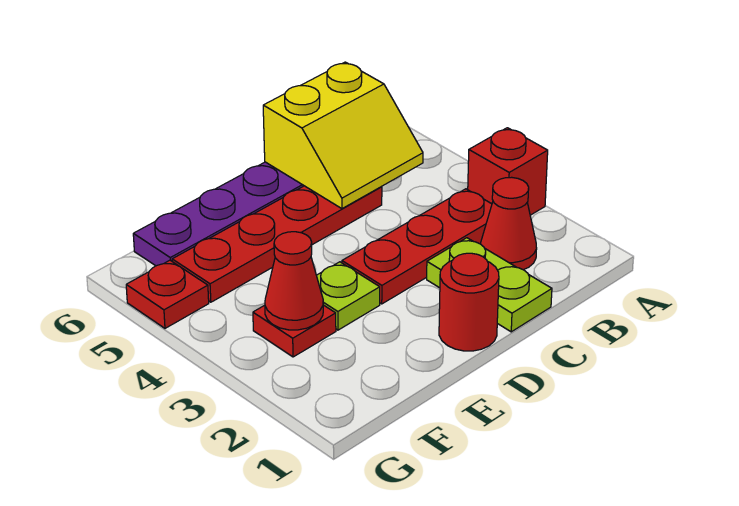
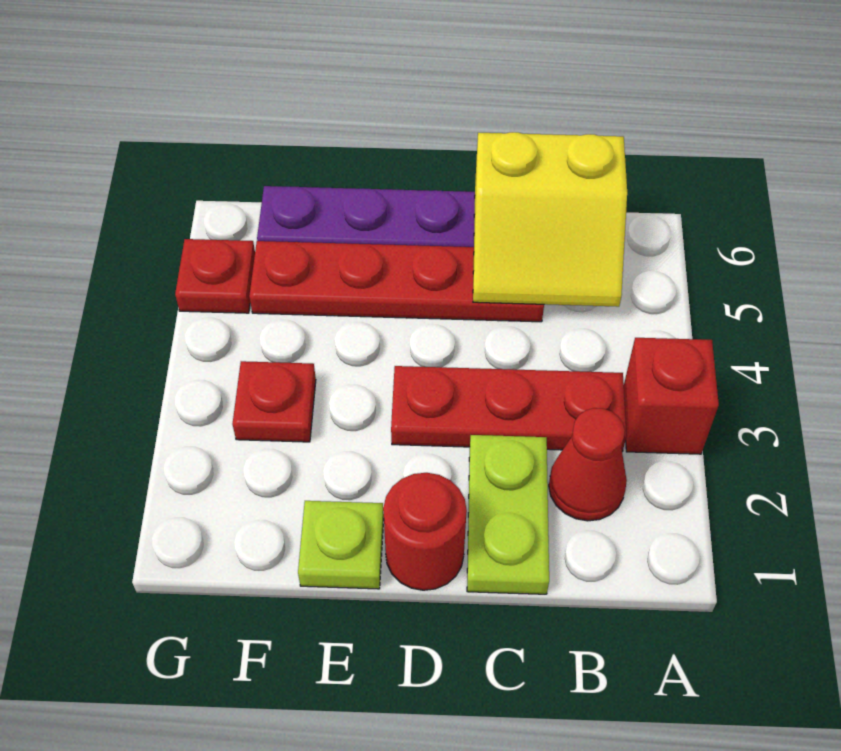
lime plate E3 level 1 -> lime plate E1 level 1
red cone F3 level 2 -> none

